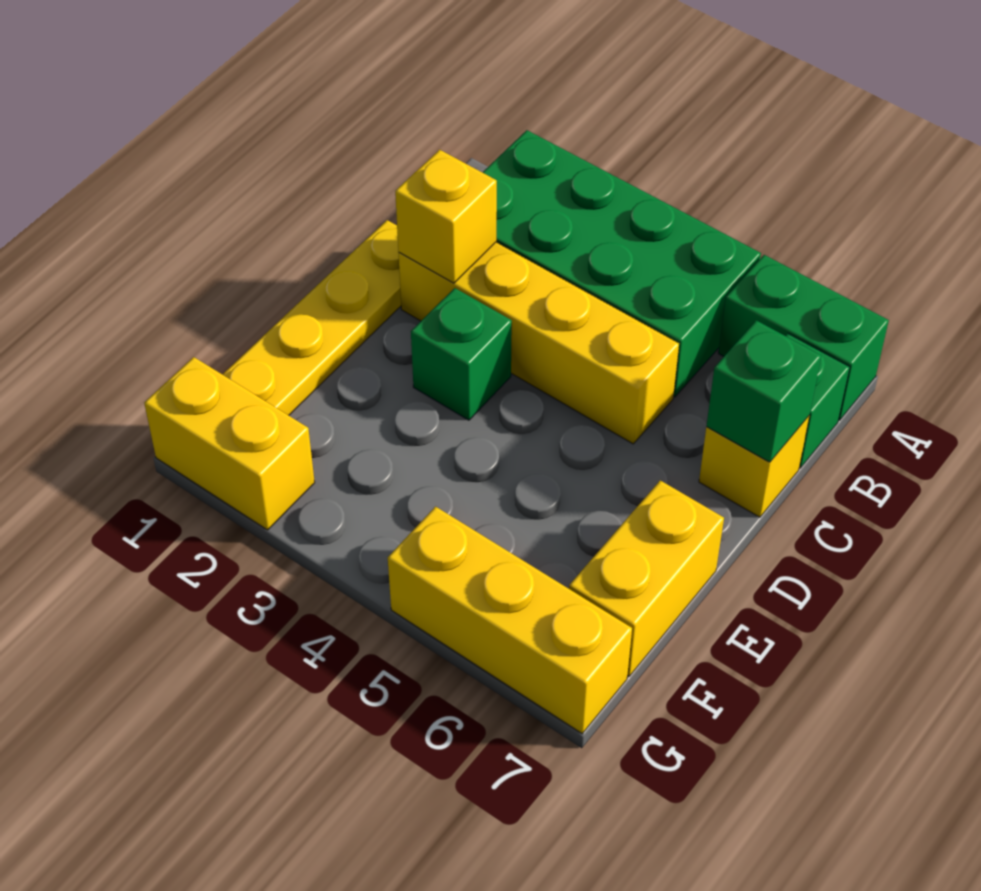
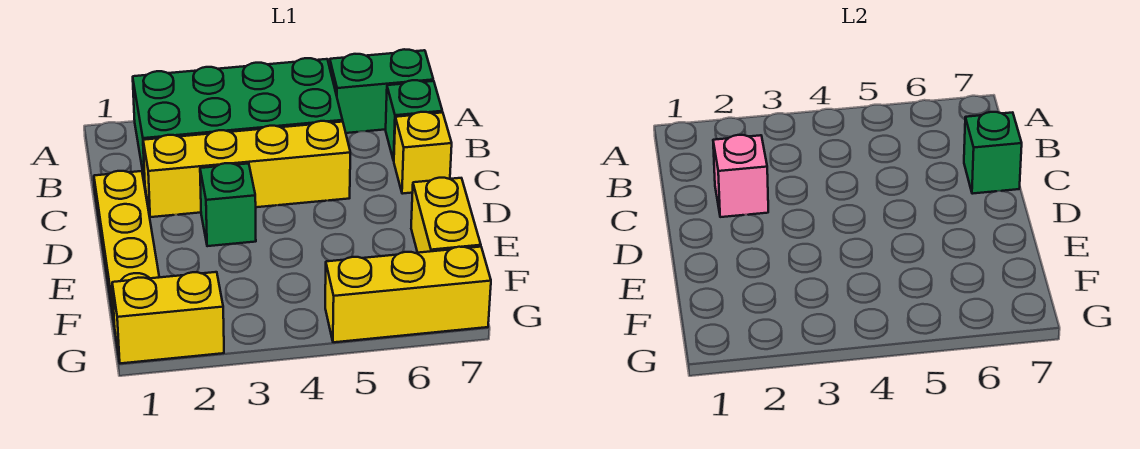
yellow brick C2 level 2 -> pink brick C2 level 2

